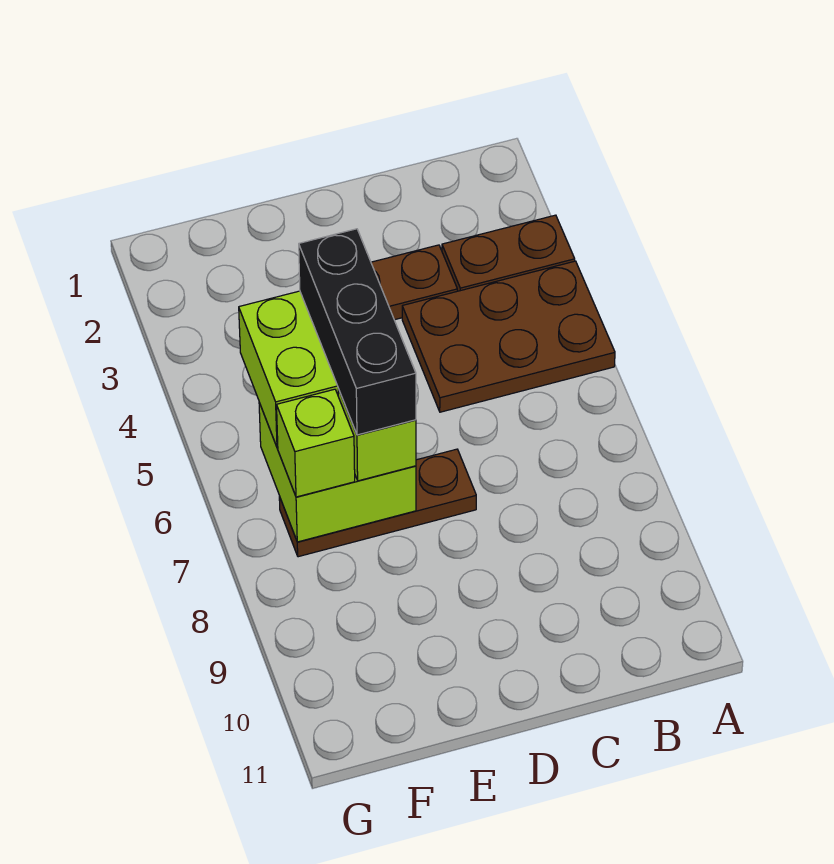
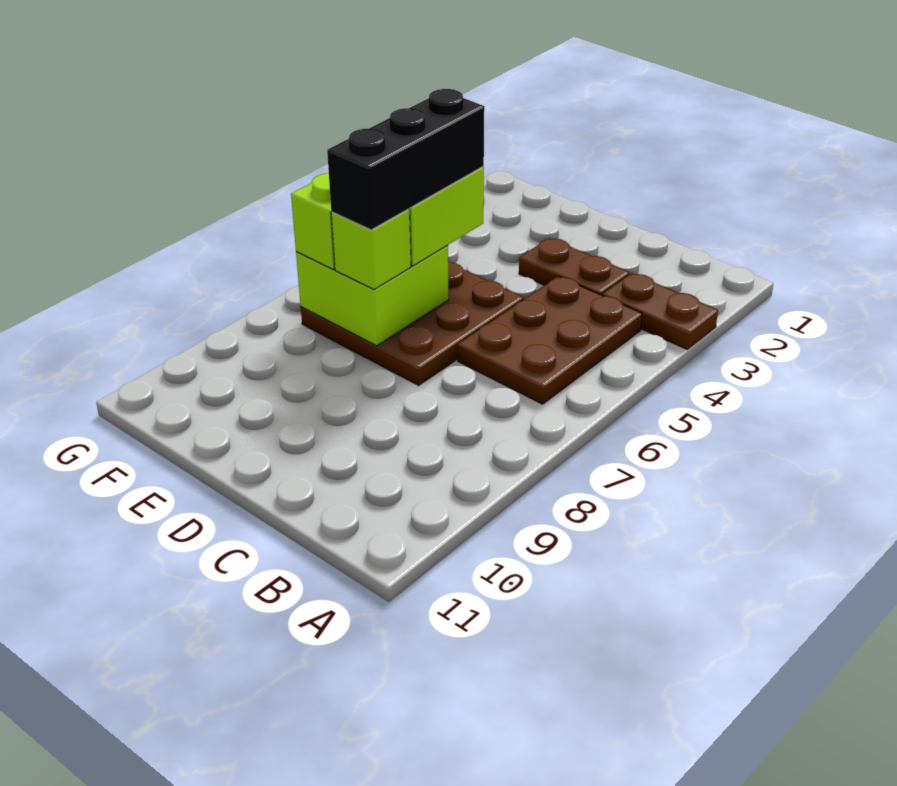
brown plate A4:C5 level 1 -> brown plate B4:C6 level 1
brown plate D7:F7 level 1 -> brown plate D5:F7 level 1

